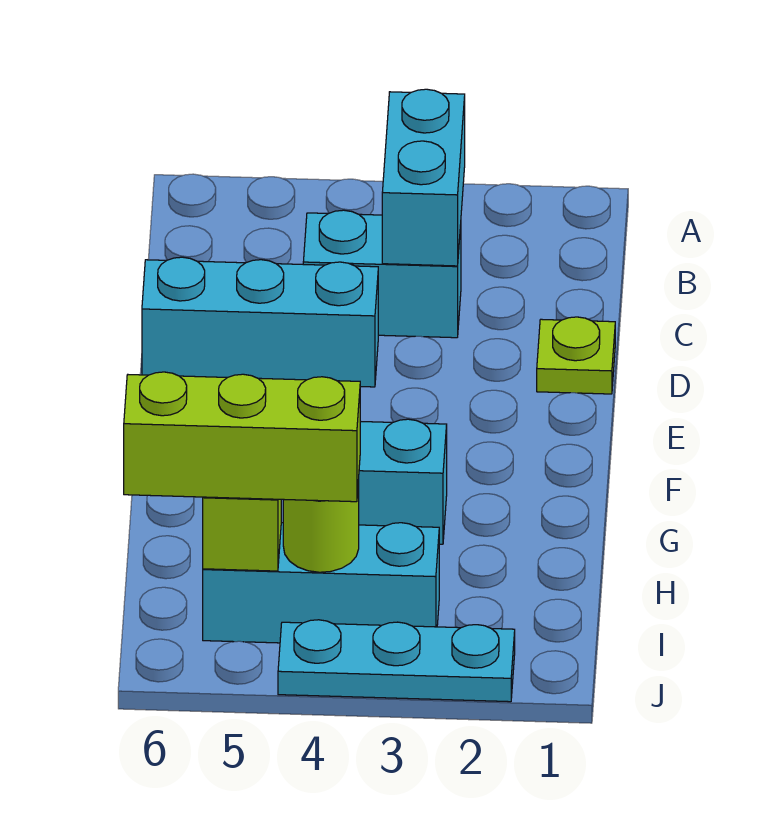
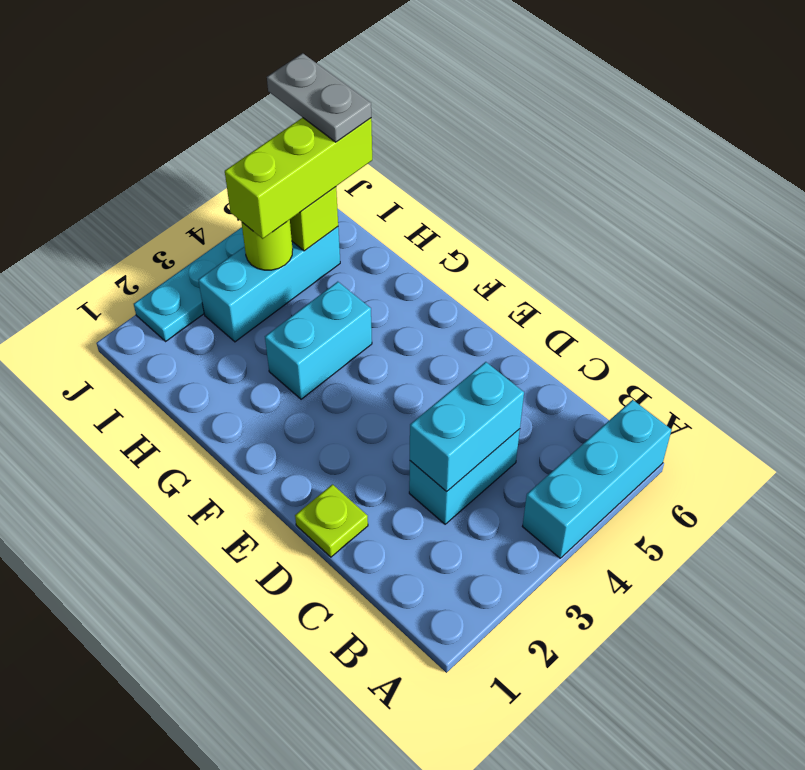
cyan brick B3:C3 level 2 -> cyan brick C3:C4 level 2
cyan brick D4:D6 level 1 -> cyan brick A4:A6 level 1
none -> grey plate I6:J6 level 4

